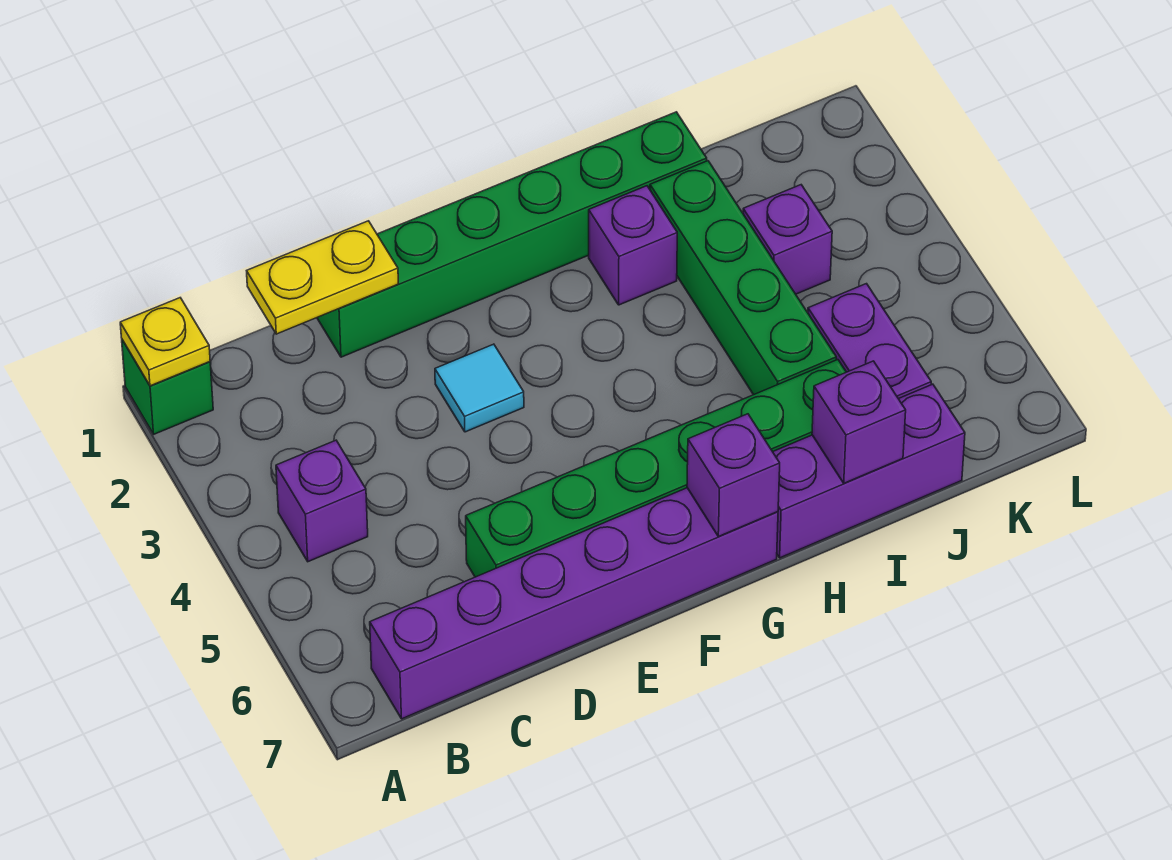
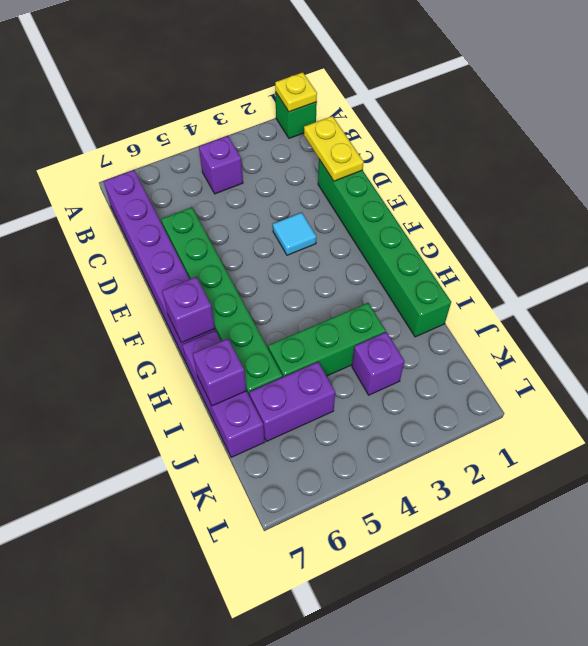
purple brick H2 level 1 -> none
green brick I2:I5 level 1 -> green brick I3:I5 level 1

